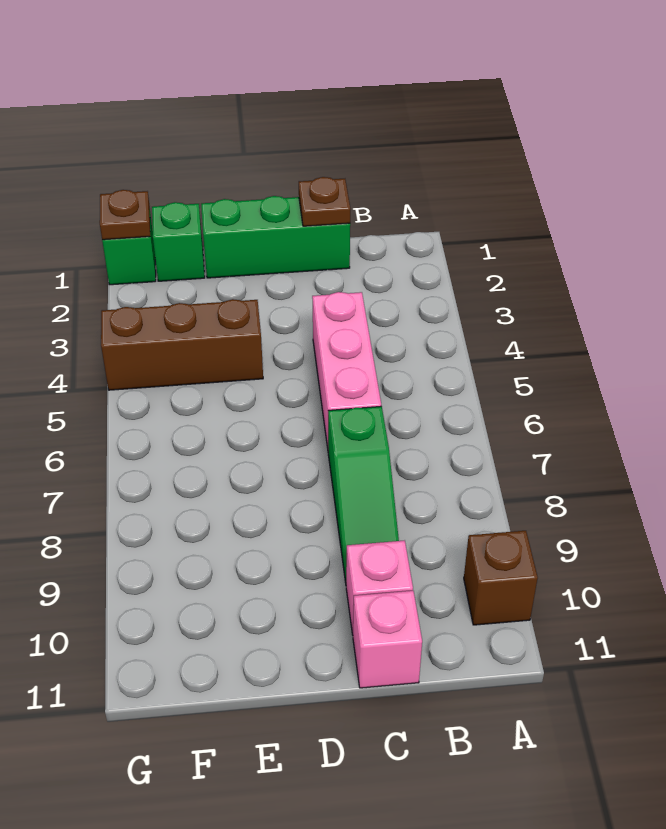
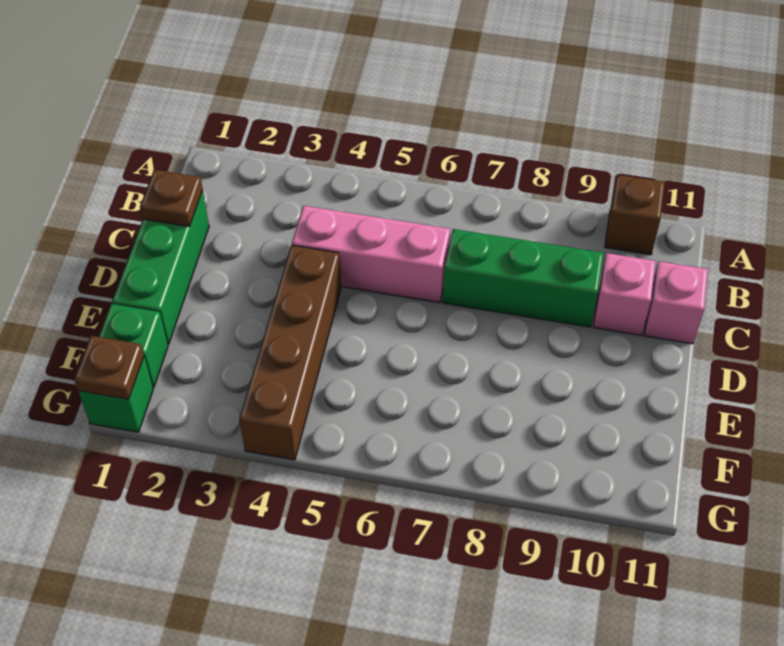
green slope C7:C9 level 1 top 7 -> green brick C7:C9 level 1
brown brick E4:G4 level 1 -> brown brick D4:G4 level 1

